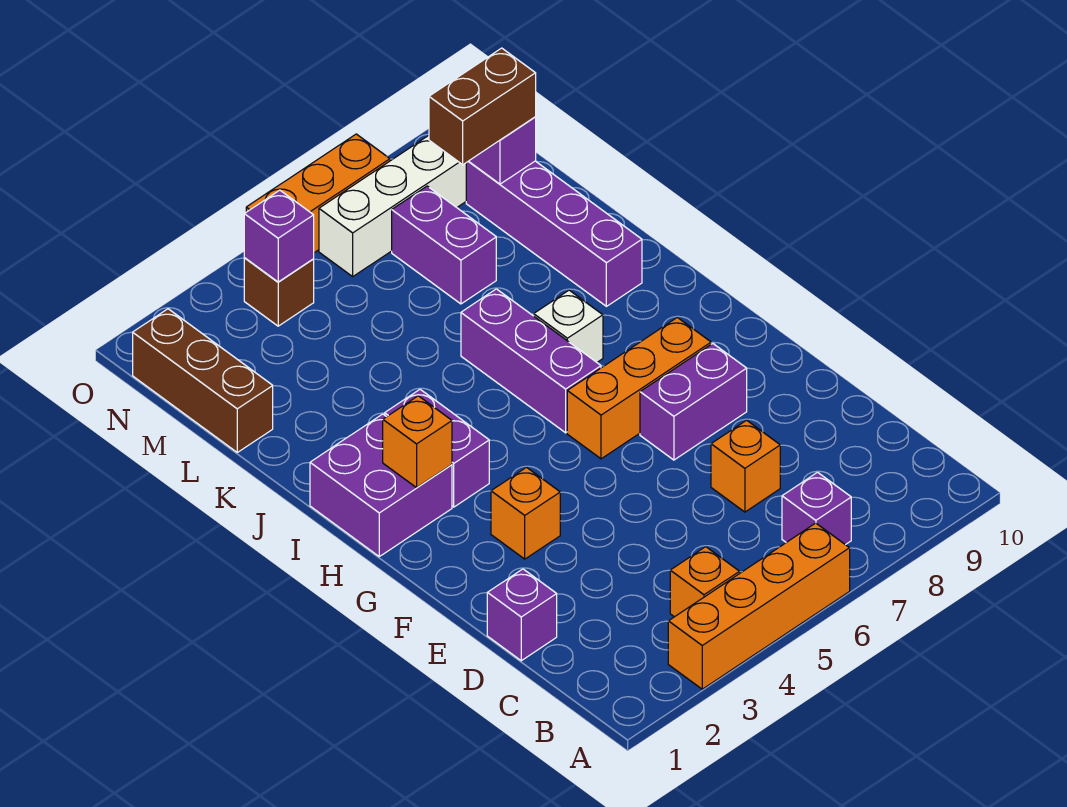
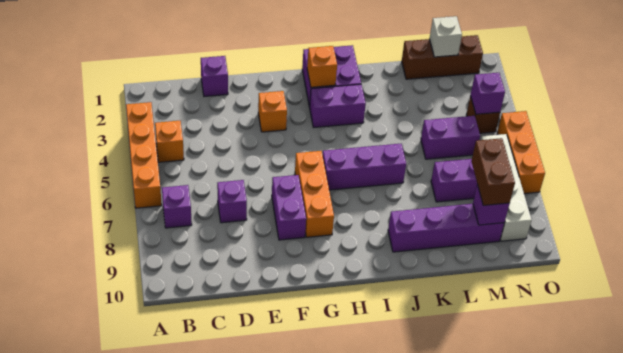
orange brick D7 level 1 -> purple brick D7 level 1
white brick I7 level 1 -> white brick M1 level 2
none -> purple brick L5:M5 level 1

